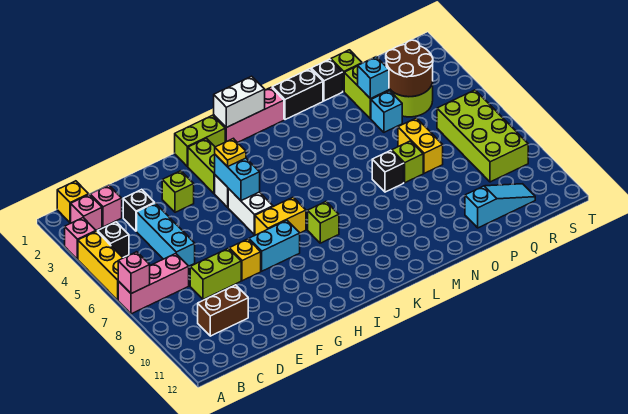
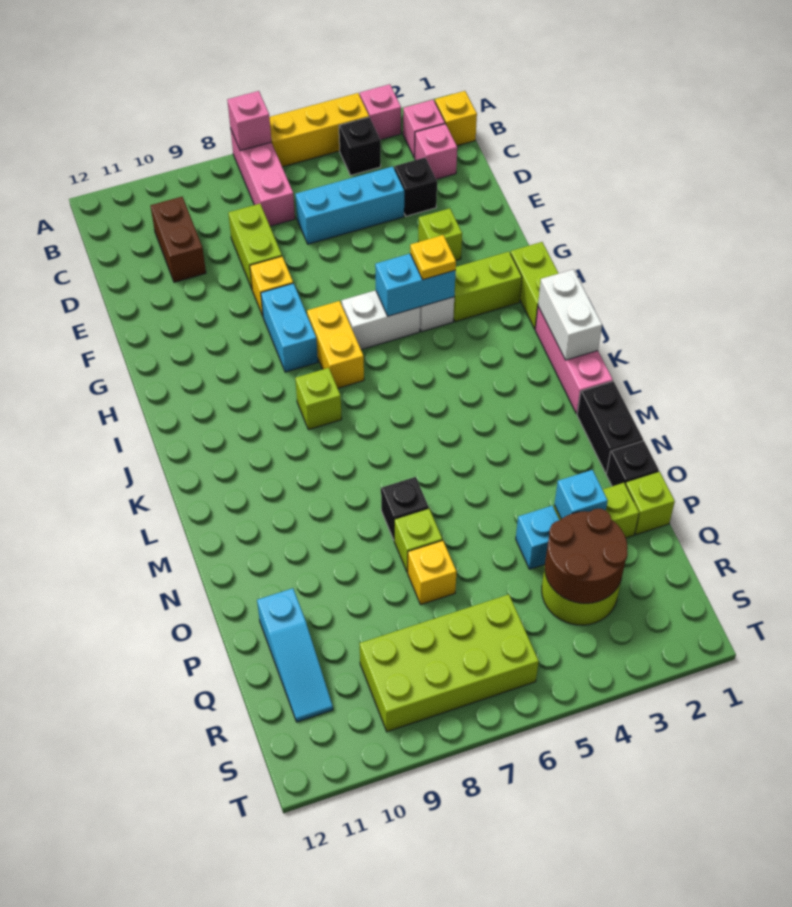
yellow brick P6:P7 level 1 -> yellow brick P7 level 1

